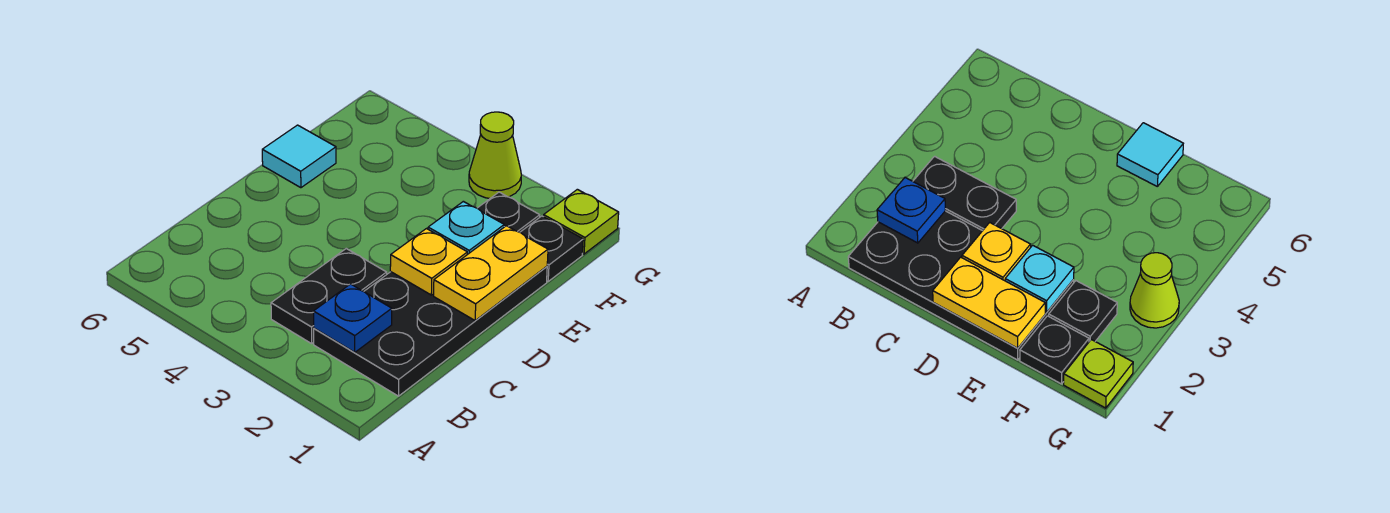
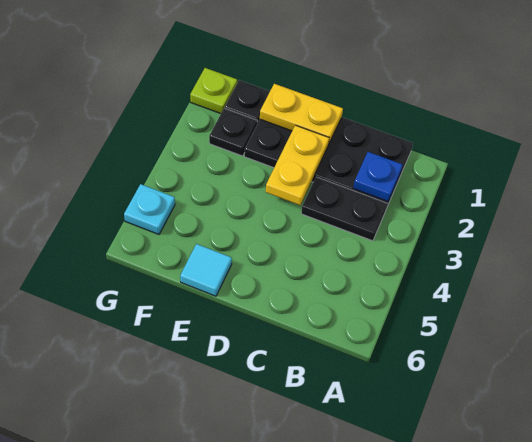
yellow plate D2 level 2 -> yellow plate D2:D3 level 2
cyan plate E2 level 2 -> cyan plate G5 level 1
lime cone G3 level 1 -> none

